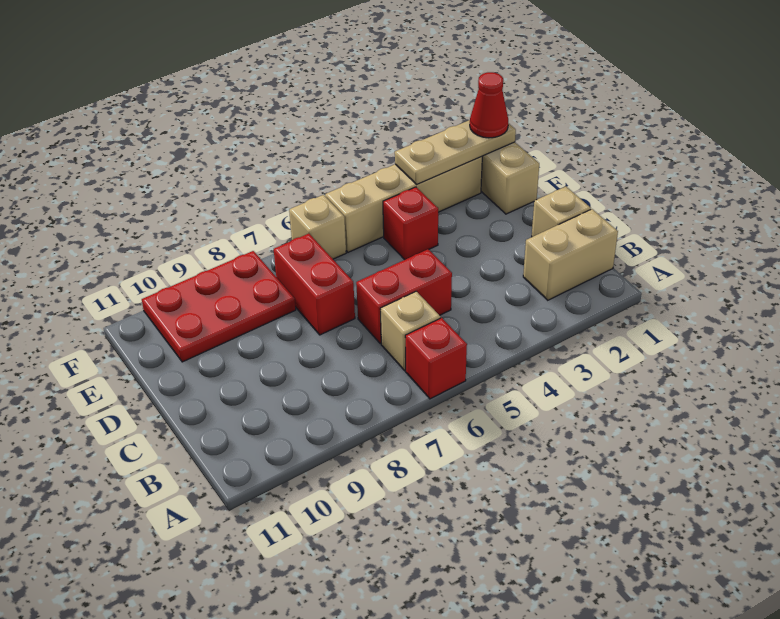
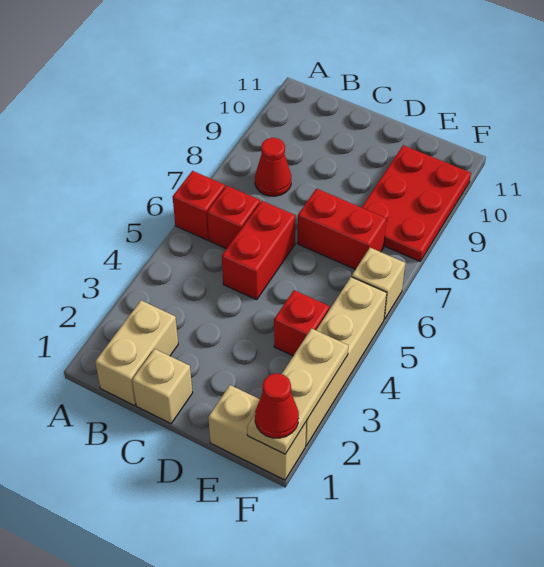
tan brick B6 level 1 -> red brick B6 level 1
none -> red cone B8 level 1

